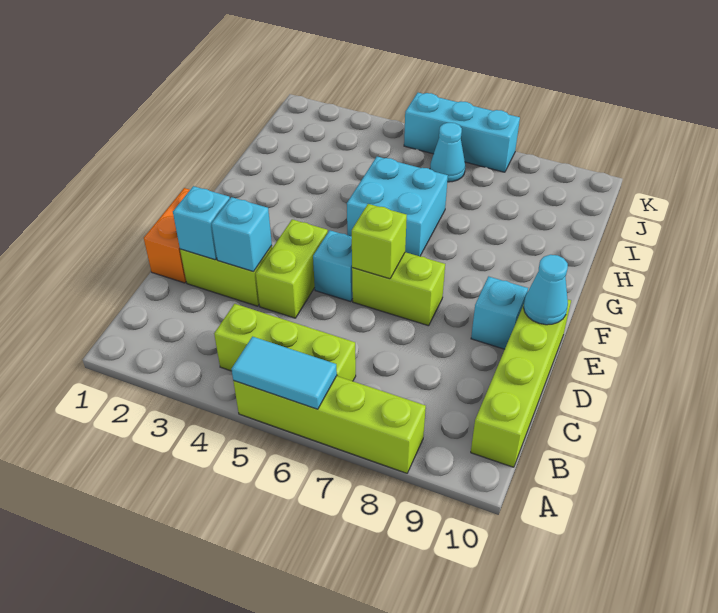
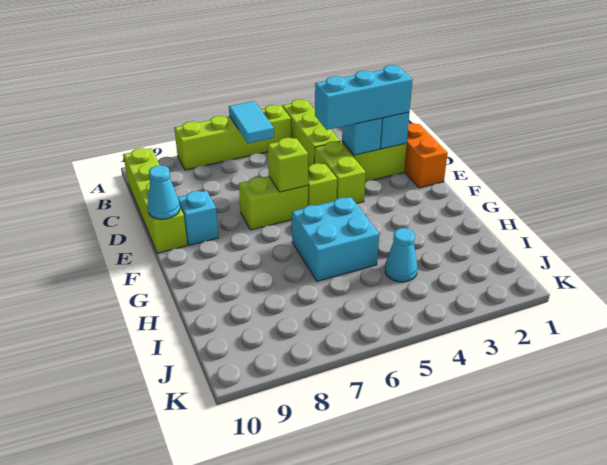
cyan tile A5:A6 level 2 -> cyan tile A6:B6 level 2
lime brick B4:B6 level 1 -> lime brick A4:C4 level 1
cyan brick E5 level 1 -> lime brick E5 level 1
cyan cone J6 level 1 -> cyan cone I4 level 1
cyan brick K5:K7 level 1 -> cyan brick D2:D4 level 3

